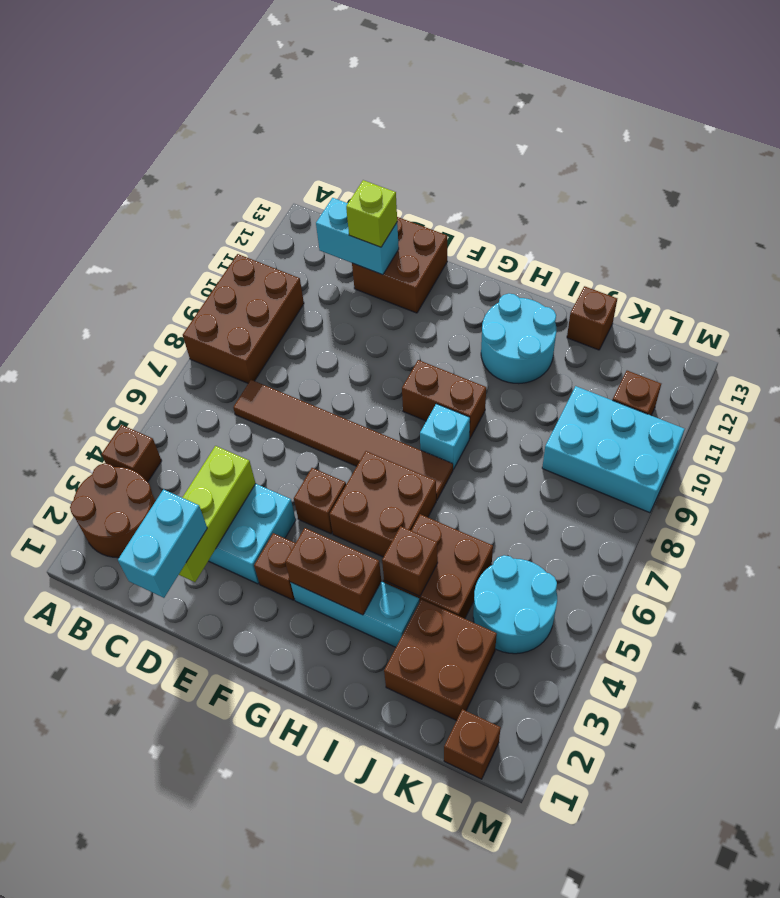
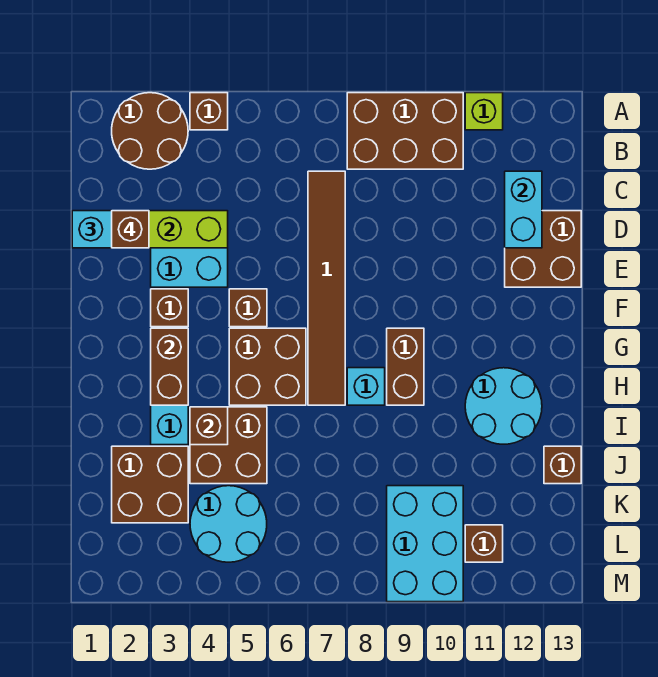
lime brick D12 level 3 -> lime brick A11 level 1
brown brick L1 level 1 -> brown brick D2 level 4

